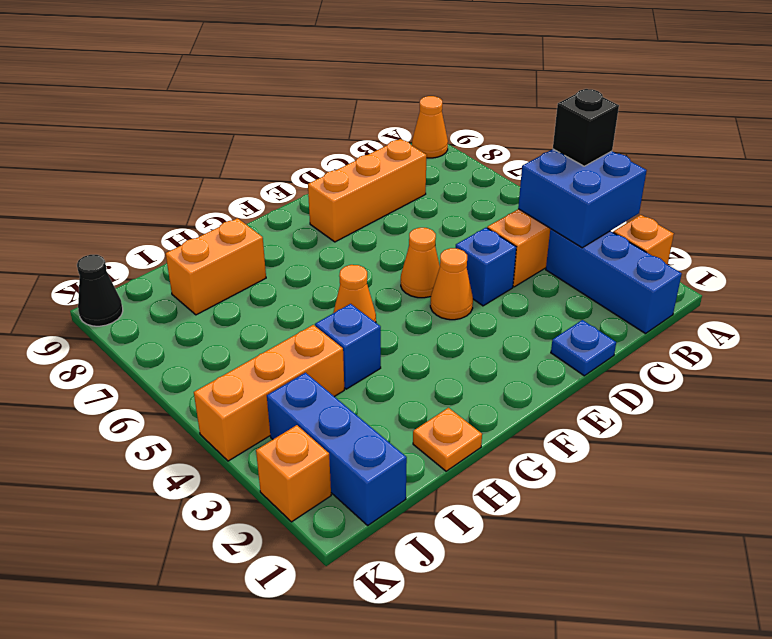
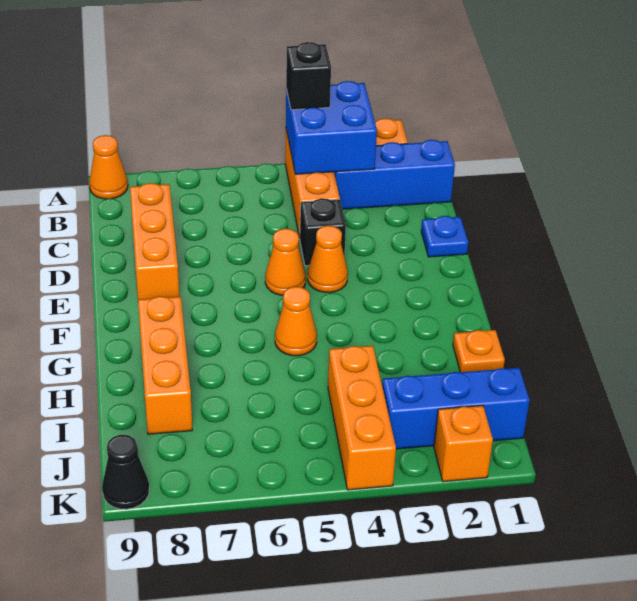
blue brick D4 level 1 -> black brick D4 level 1
blue brick H4 level 1 -> none
orange brick H8:I8 level 1 -> orange brick G8:I8 level 1

